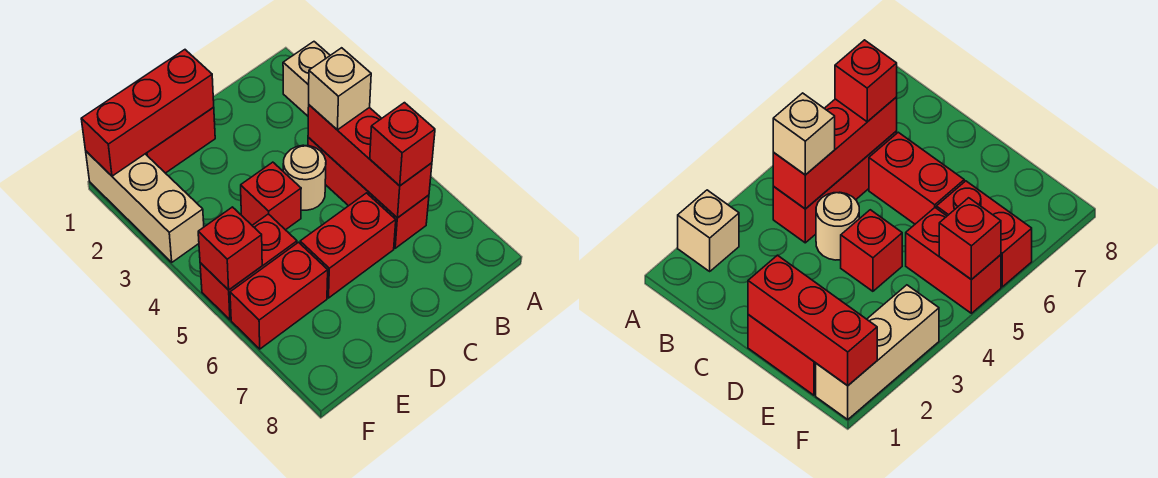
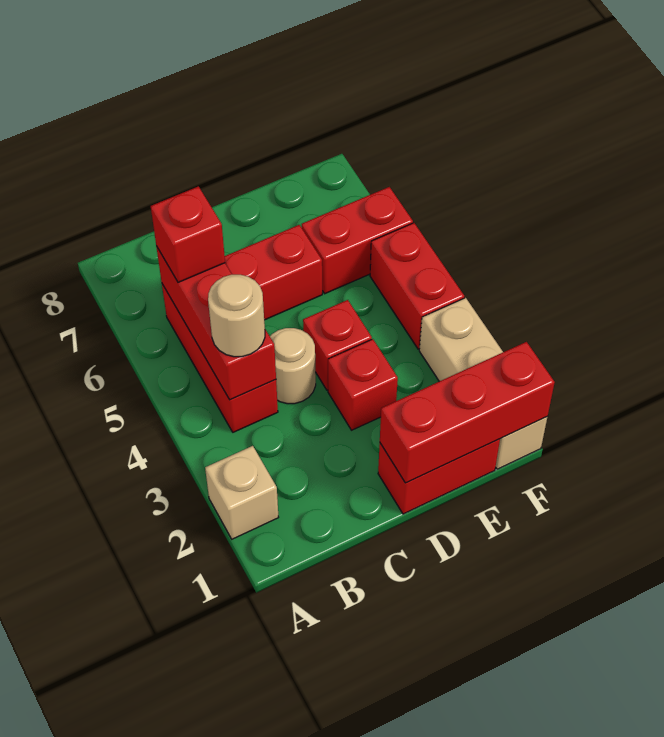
tan brick B4 level 3 -> tan round brick B4 level 3
red brick E5:F5 level 1 -> red brick F4:F5 level 1
red brick F5 level 2 -> red brick D3 level 1

